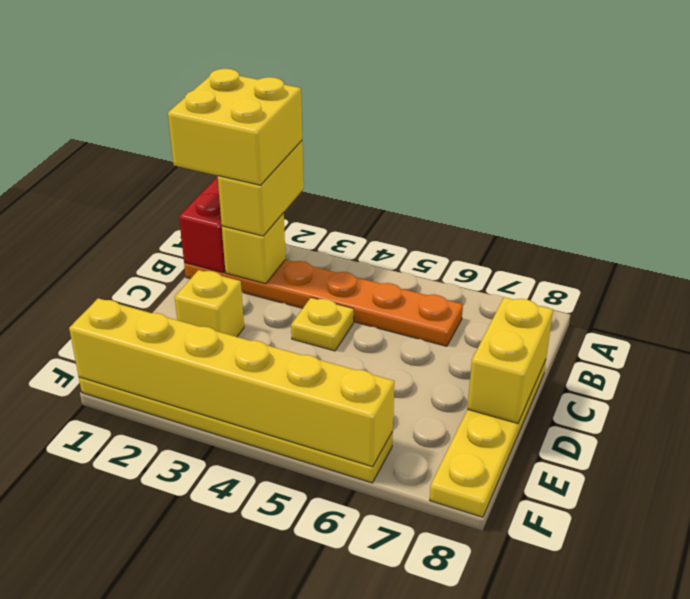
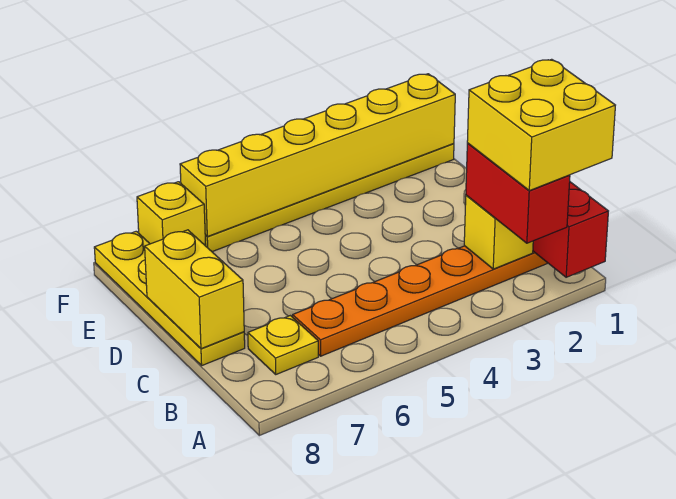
yellow brick A2:B2 level 3 -> red brick A2:B2 level 3
yellow plate C4 level 1 -> yellow plate B7 level 1
yellow brick D2 level 1 -> yellow brick F7 level 1

